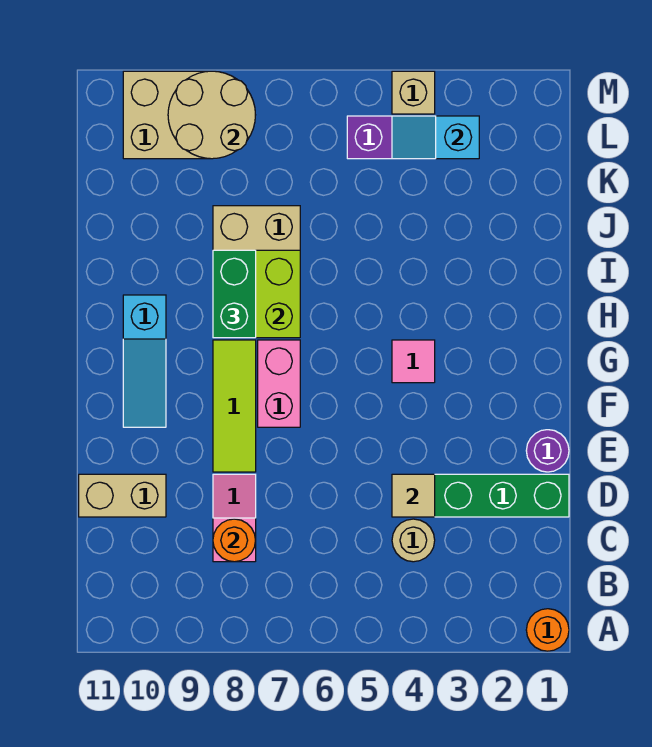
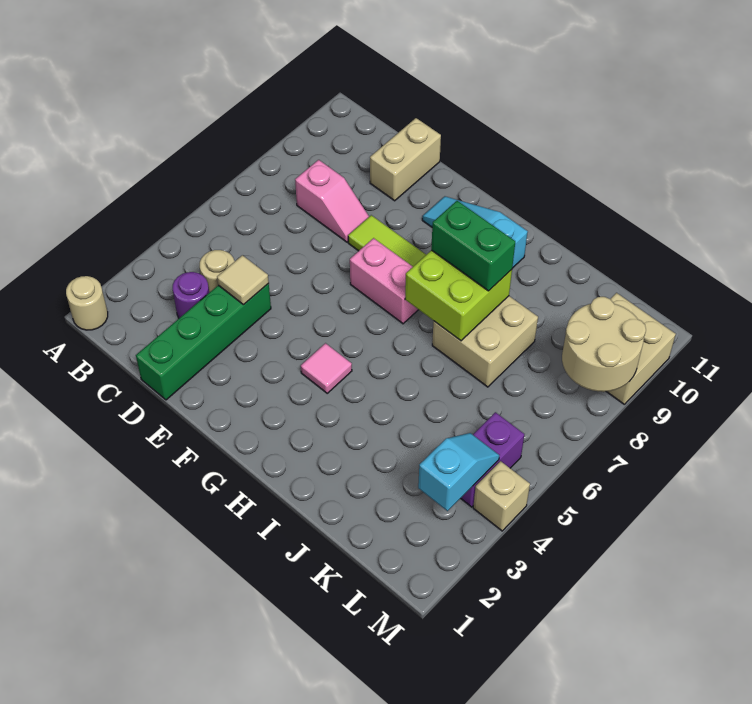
orange round brick A1 level 1 -> tan round brick A1 level 1
orange round brick C8 level 2 -> none
purple round brick E1 level 1 -> purple round brick C3 level 1

